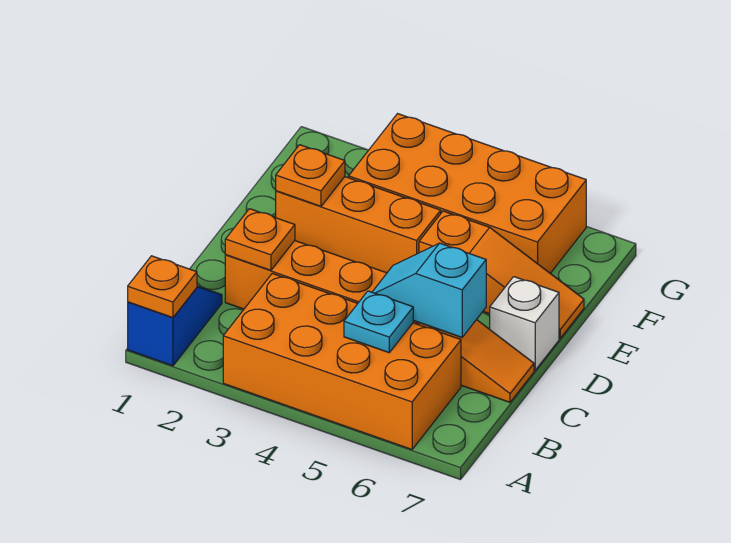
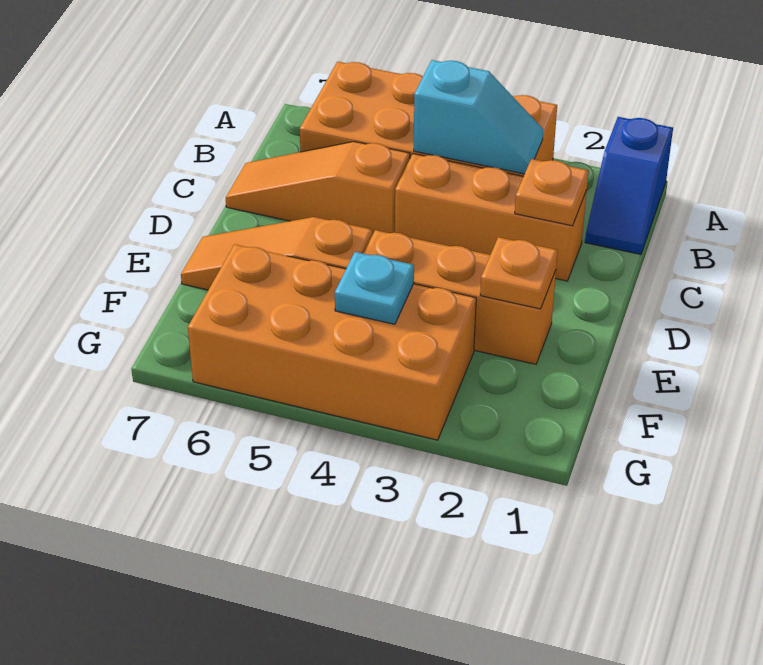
orange plate A1 level 2 -> none
cyan plate B5 level 2 -> cyan plate F4 level 2
cyan slope C5:C6 level 2 top 6 -> cyan slope B3:B4 level 2 top 4
white brick D7 level 1 -> none

